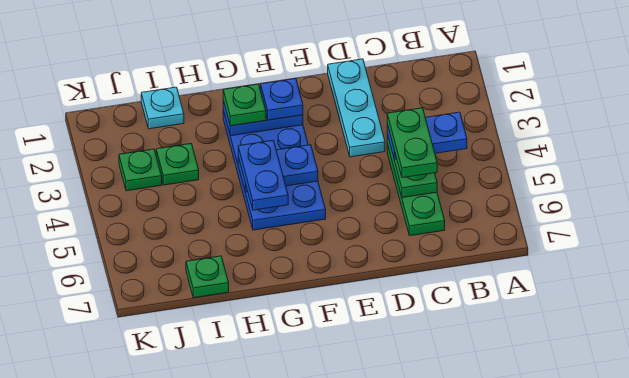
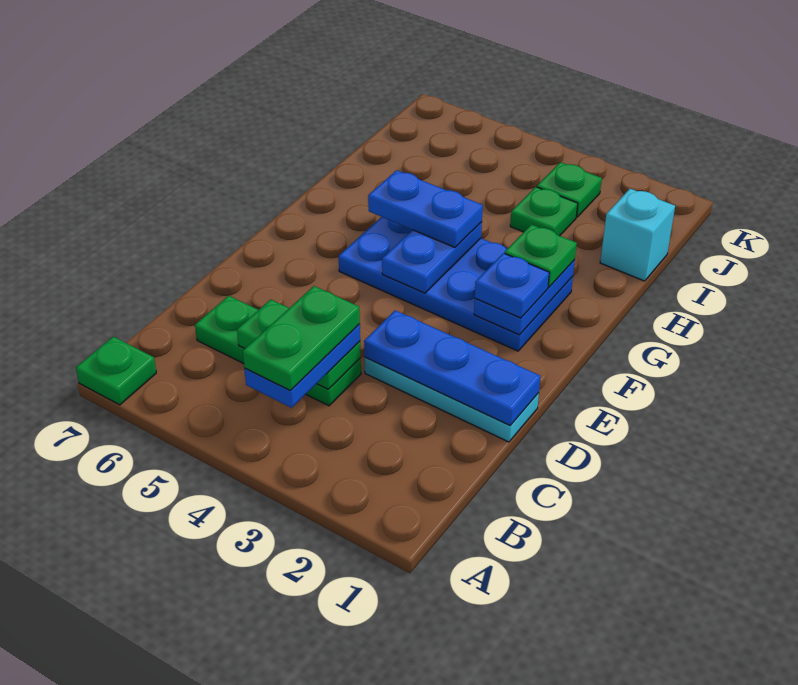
green plate C4:C5 level 4 -> green plate B4:C4 level 4
none -> blue plate D1:D3 level 2
cyan plate I1 level 1 -> cyan brick I1 level 1
green plate I7 level 1 -> green plate A7 level 1

